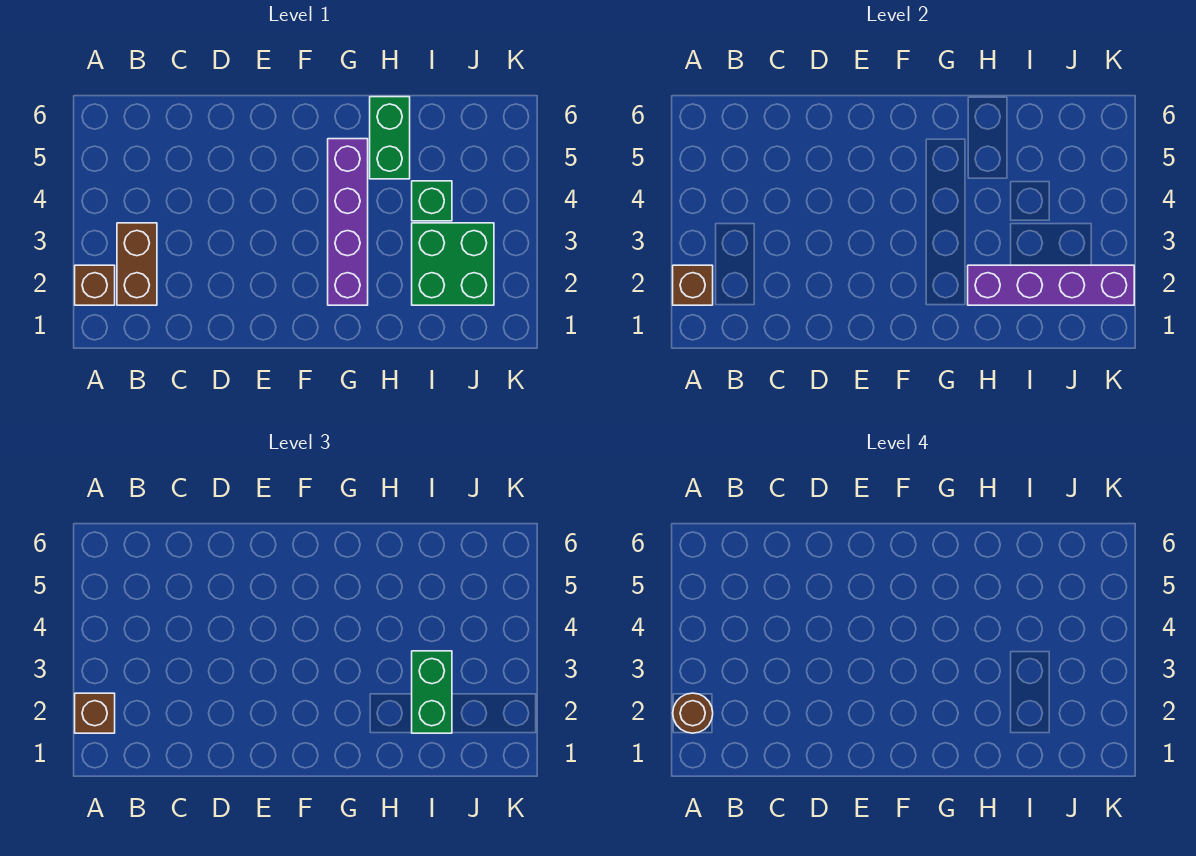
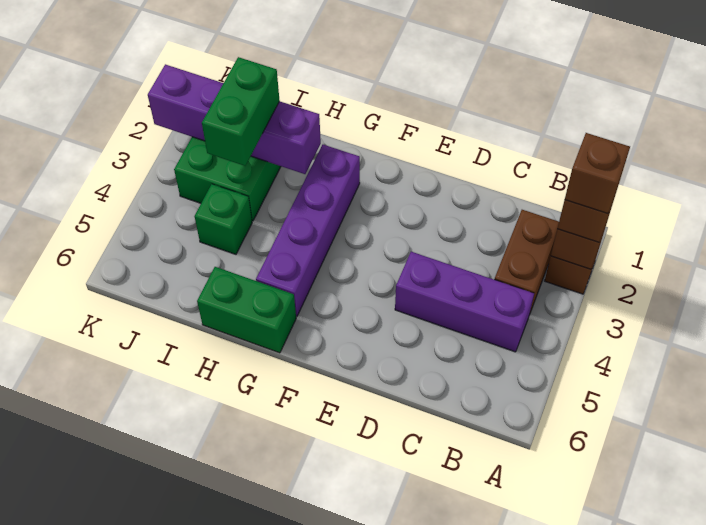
brown round brick A2 level 4 -> brown brick A2 level 4
none -> purple brick B4:D4 level 1
green brick H5:H6 level 1 -> green brick G6:H6 level 1

